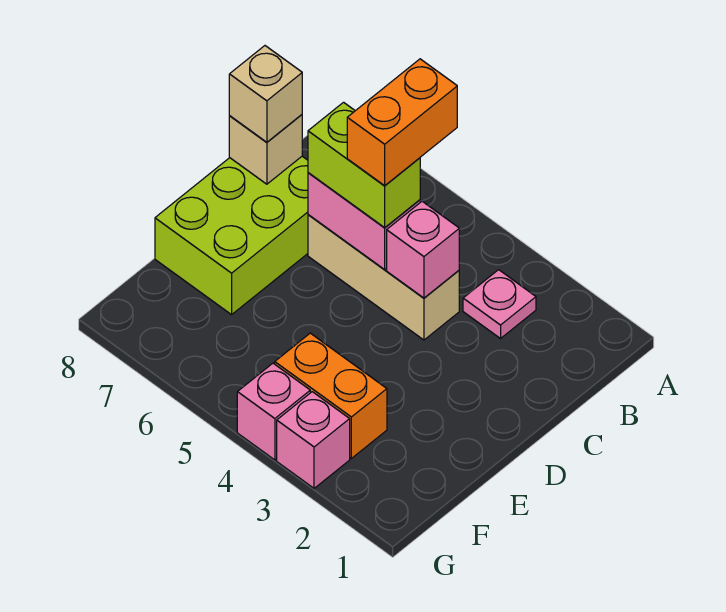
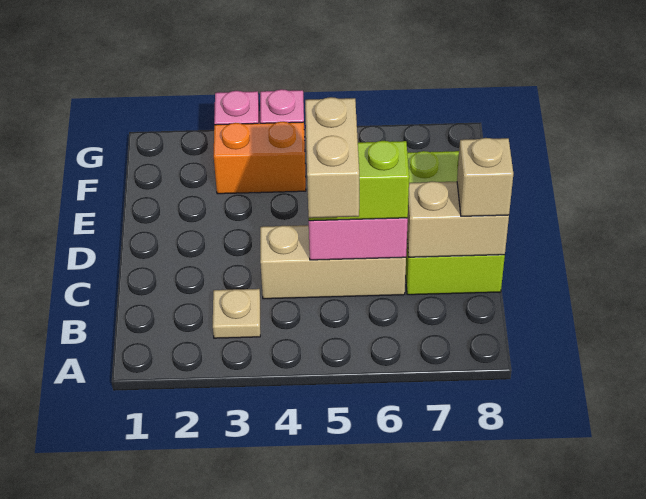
pink plate B3 level 1 -> tan plate B3 level 1
orange brick B5:C5 level 4 -> tan brick B5:C5 level 4
pink brick C4 level 2 -> none
tan brick C8 level 2 -> tan brick C7:C8 level 2

